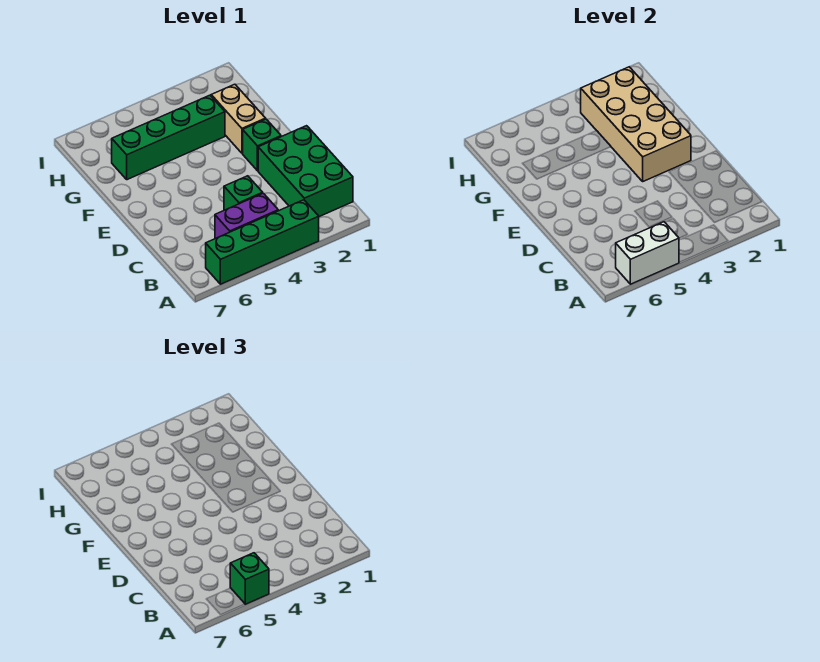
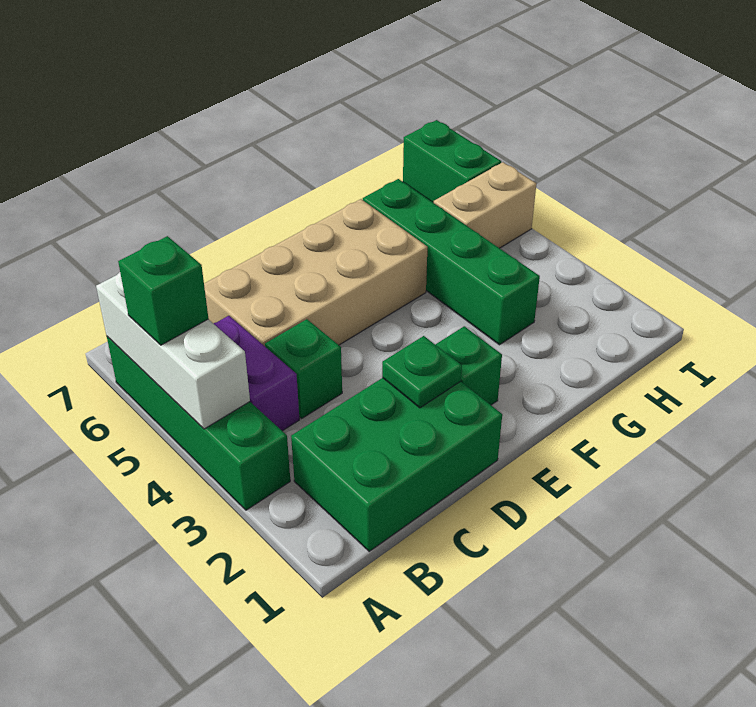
white brick A5:A6 level 2 -> white brick A4:A6 level 2
none -> green plate D2 level 2
tan brick E2:H3 level 2 -> tan brick C5:F6 level 1
tan brick F2:G2 level 1 -> tan brick H5:I5 level 1
none -> green brick I6:I7 level 1

